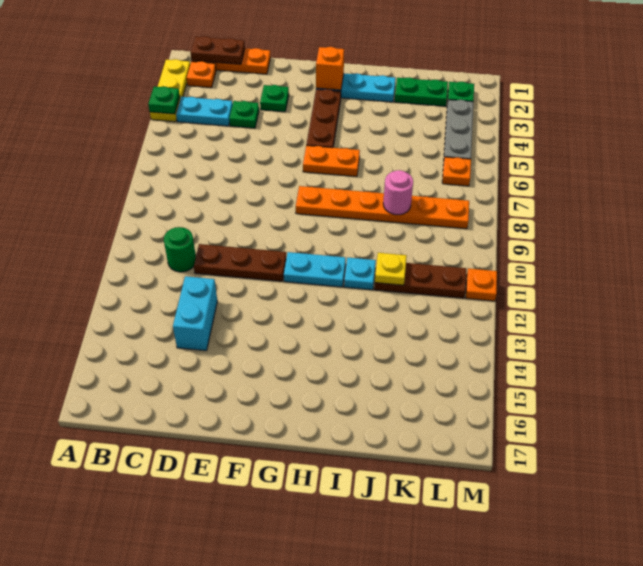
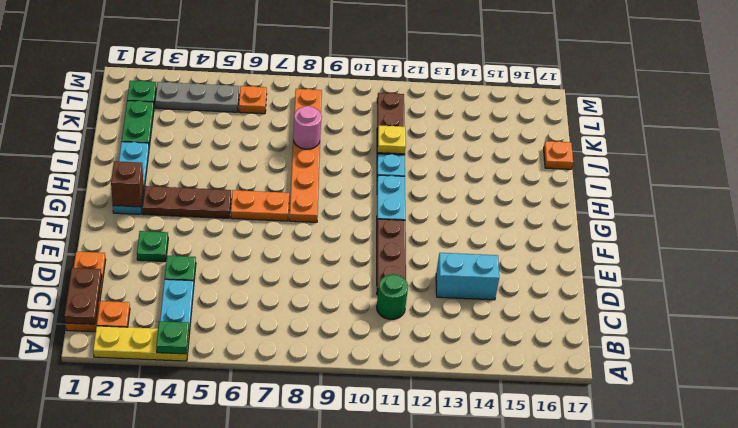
orange brick G2 level 2 -> brown brick G2 level 2
orange plate G6:H6 level 1 -> orange plate G6:G7 level 1
orange plate M11 level 1 -> orange plate J17 level 1

